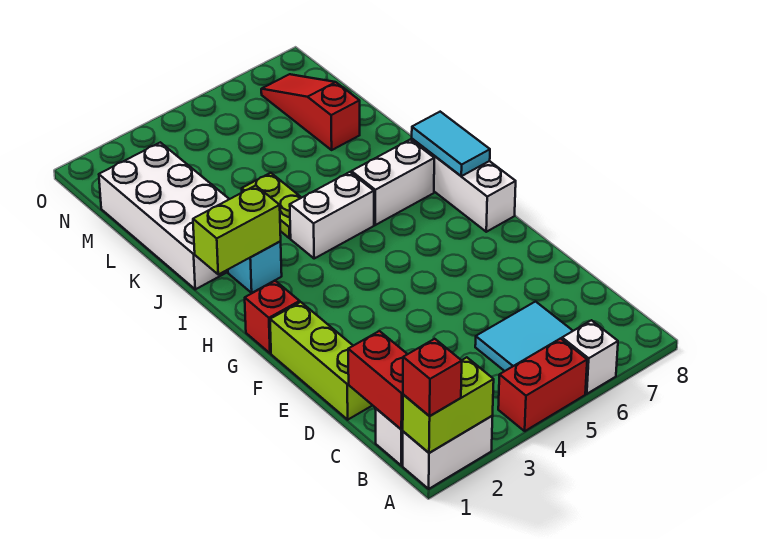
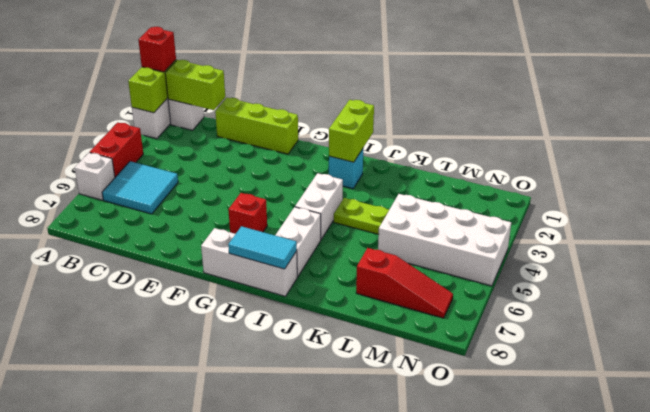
red brick B1:C1 level 2 -> lime brick B1:C1 level 2
red brick G1 level 1 -> red brick G6 level 1
white brick J1:M2 level 1 -> white brick L4:O5 level 1

